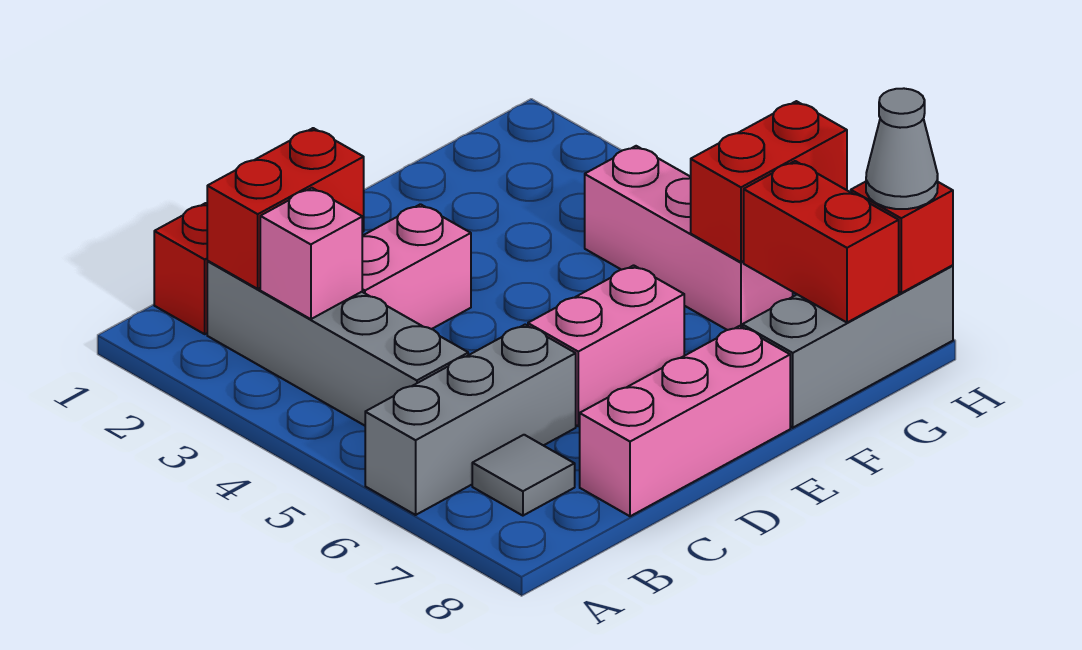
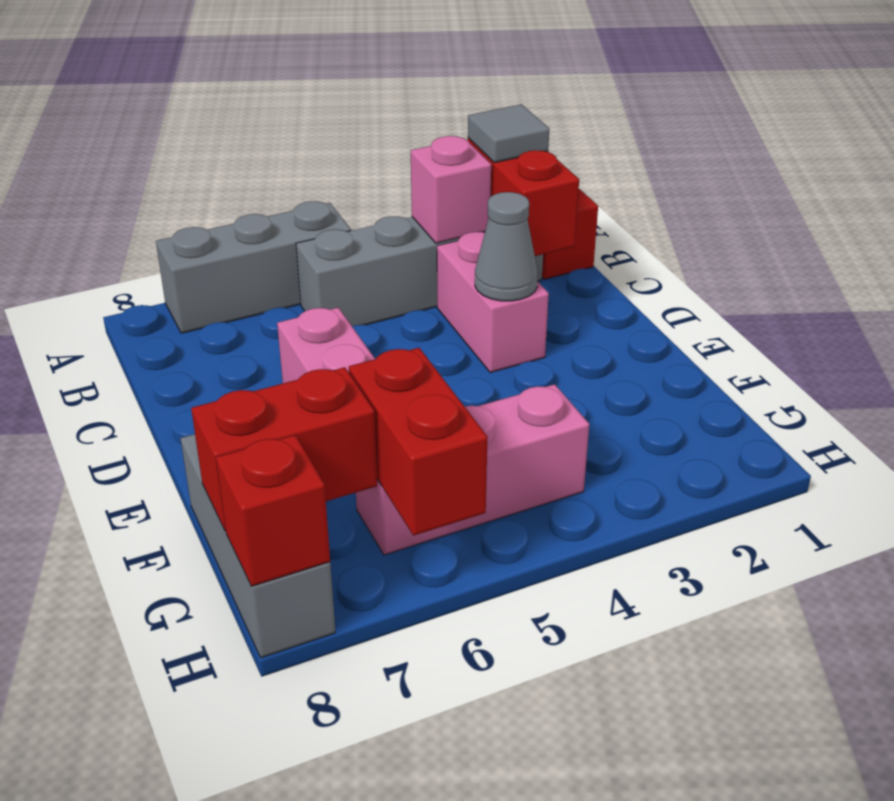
grey brick A6:C6 level 1 -> grey brick A5:A7 level 1
grey tile B7 level 1 -> grey tile B2 level 3
pink brick C8:E8 level 1 -> none
grey cone H8 level 3 -> grey cone D3 level 2

